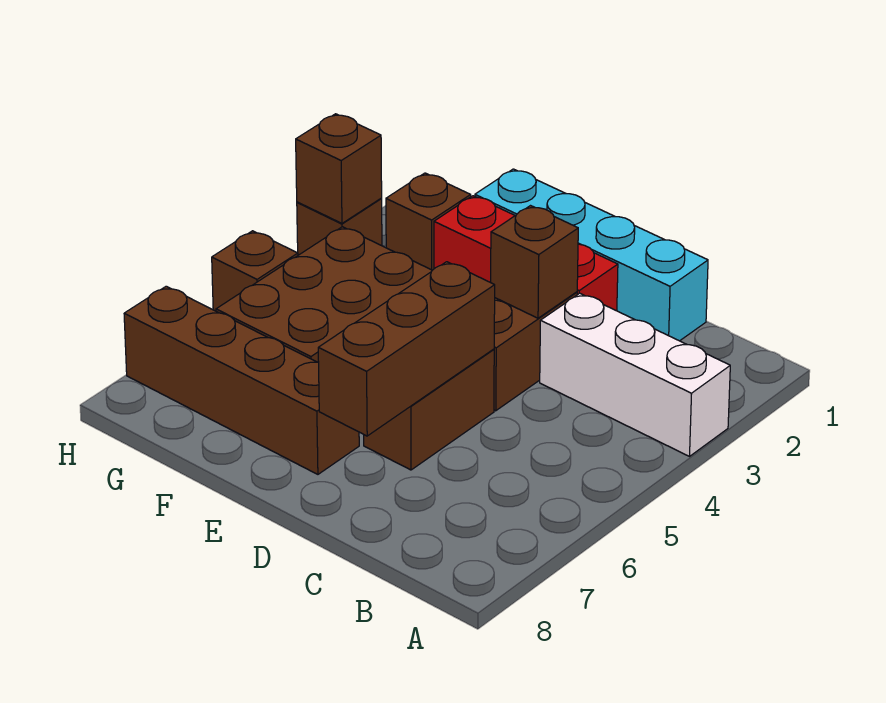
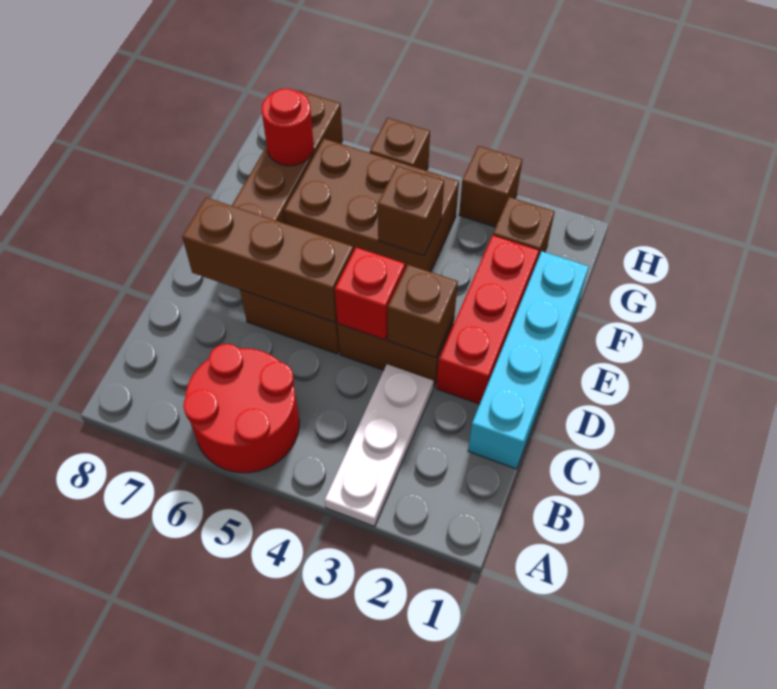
white brick A3:C3 level 1 -> white plate A3:C3 level 1
none -> red round brick A5:B6 level 1
none -> red brick D4 level 2
none -> red round brick G7 level 2
brown brick H3 level 2 -> brown brick F4 level 2

